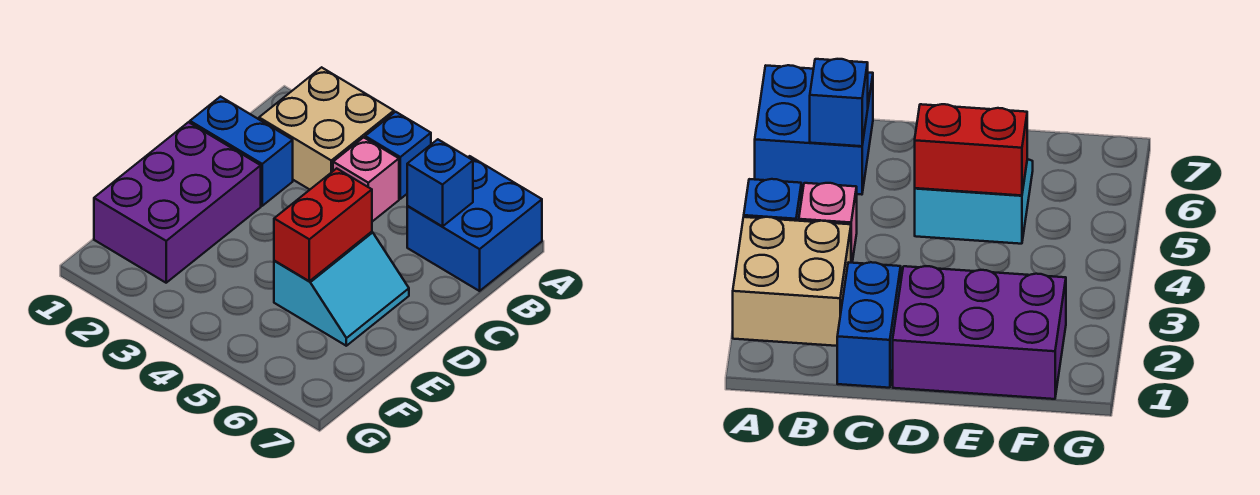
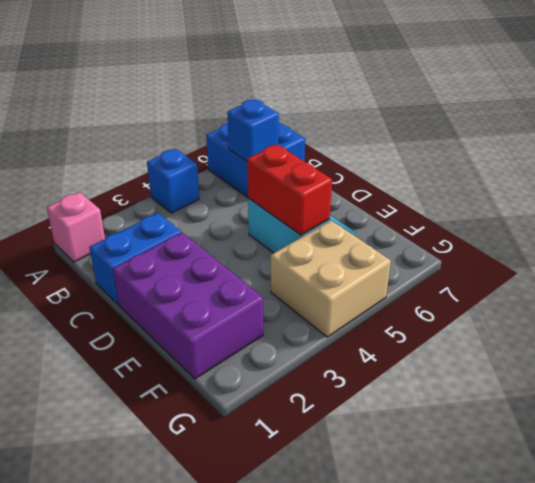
tan brick A2:B3 level 1 -> tan brick F4:G5 level 1
pink brick B4 level 1 -> pink brick A1 level 1

